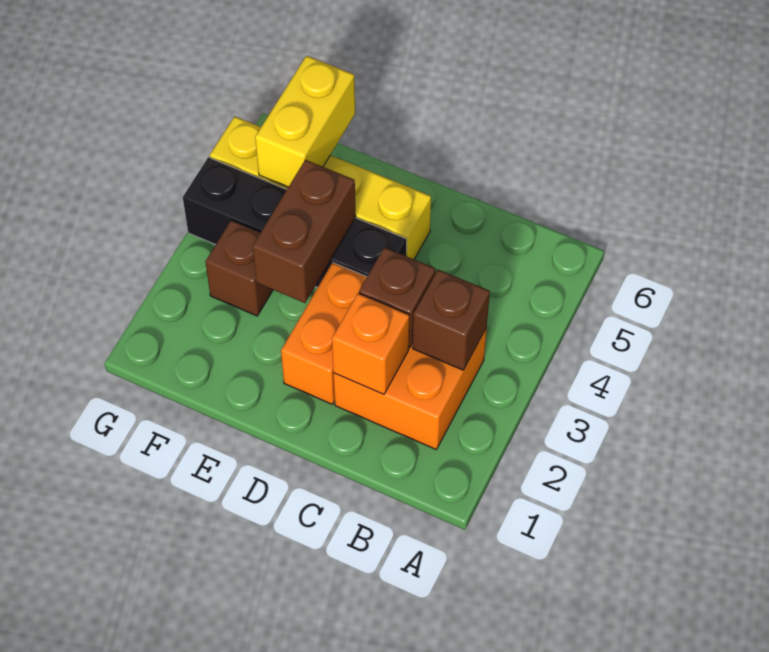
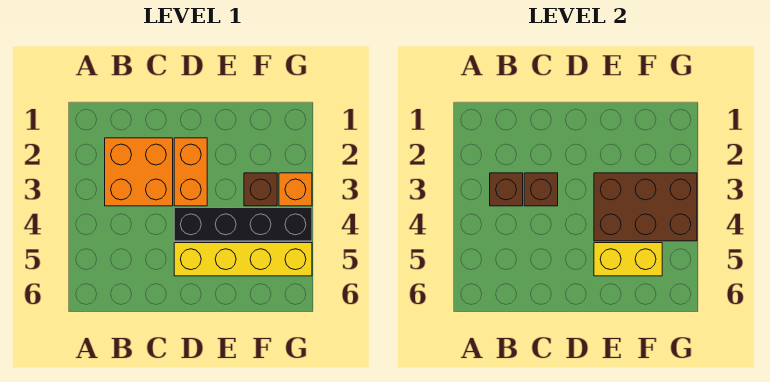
orange brick C2 level 2 -> orange brick G3 level 1
brown brick E3:E4 level 2 -> brown brick E3:G4 level 2
yellow brick F5:F6 level 2 -> yellow brick E5:F5 level 2

